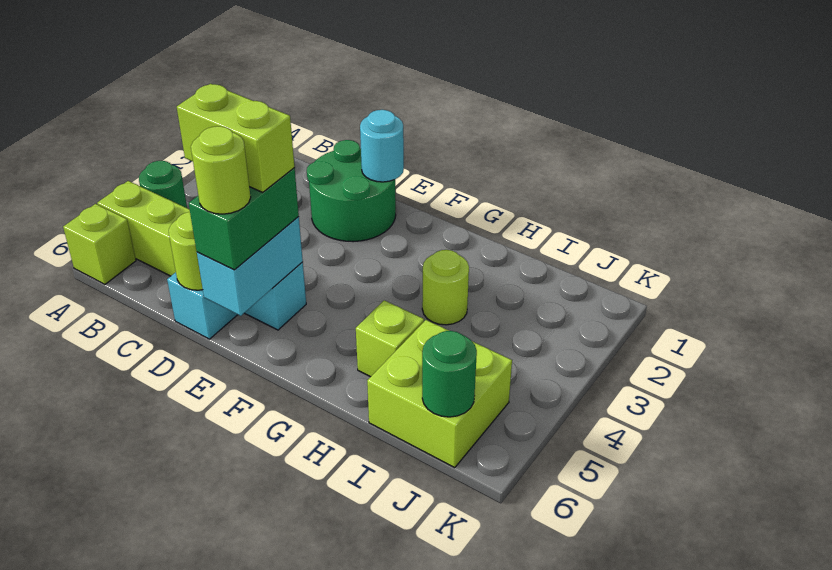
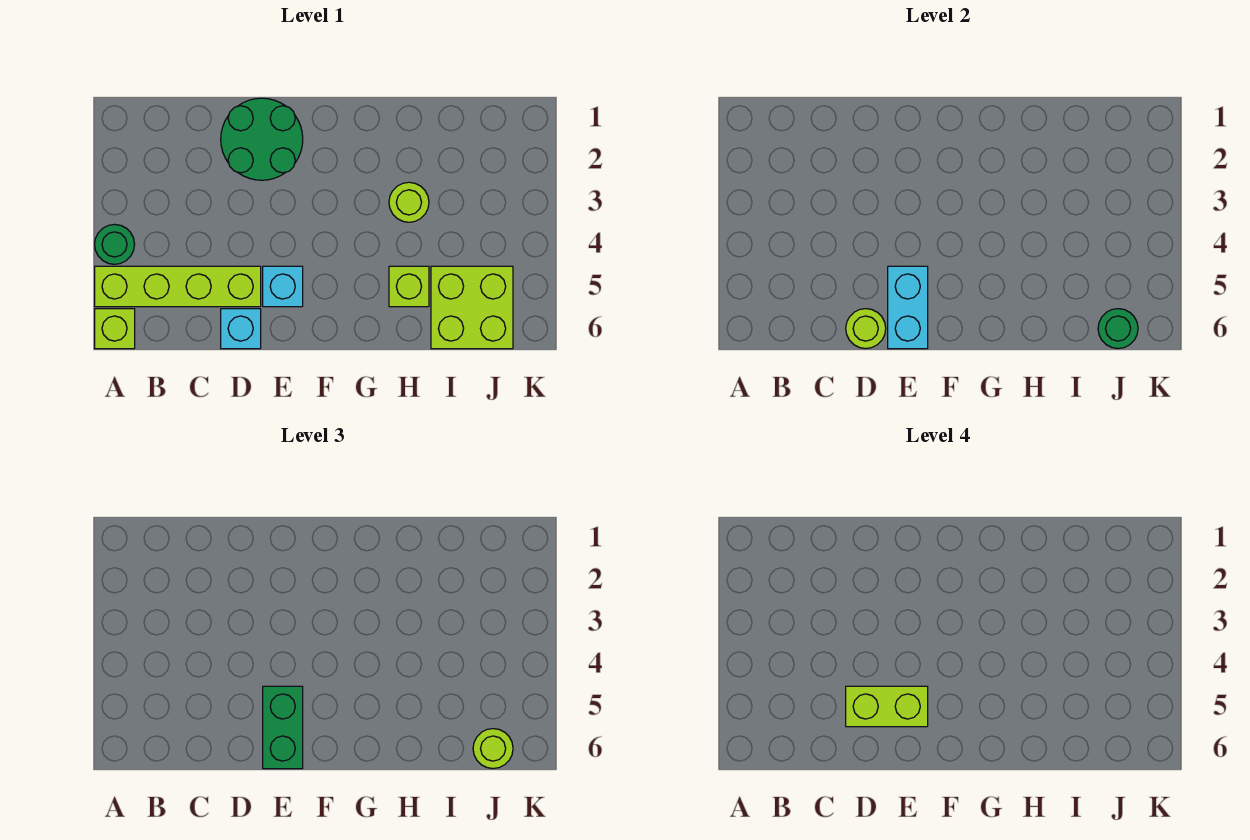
cyan round brick E1 level 2 -> none
lime round brick E6 level 4 -> lime round brick J6 level 3

